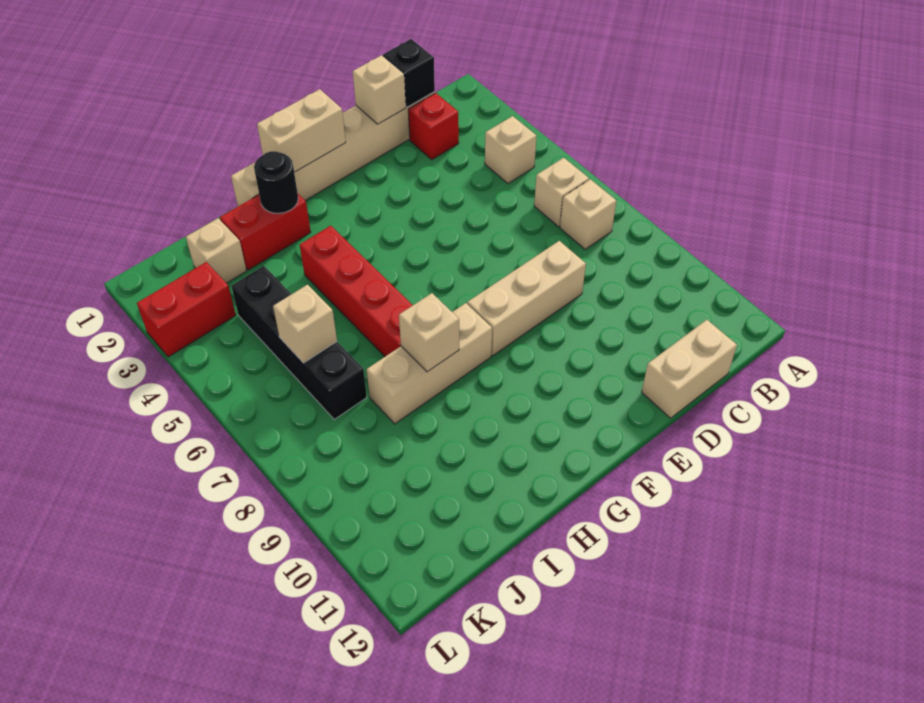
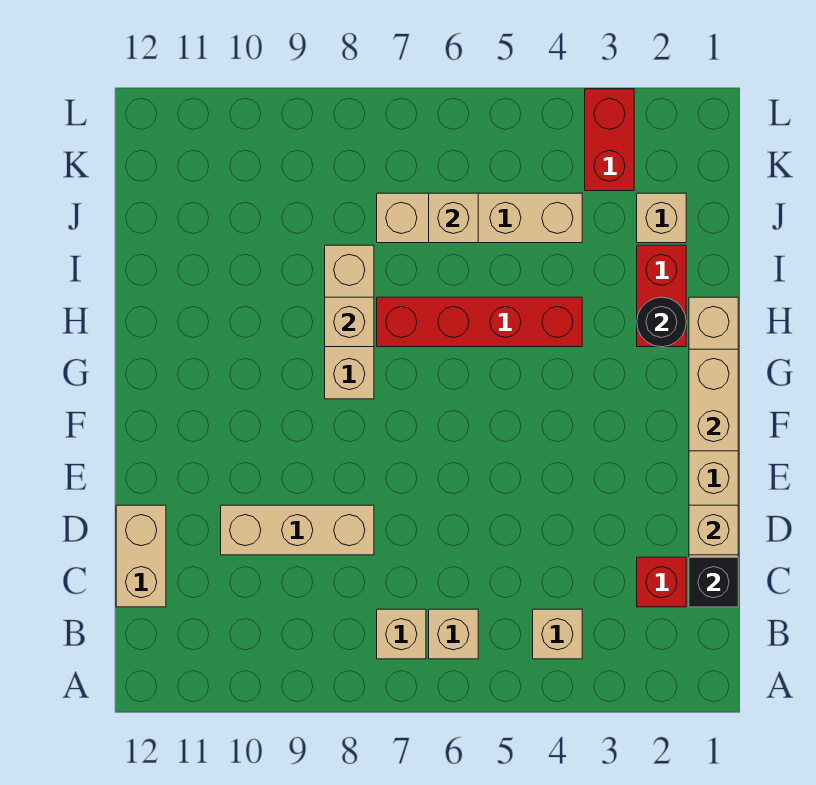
tan brick D8:F8 level 1 -> tan brick D8:D10 level 1
black brick J4:J7 level 1 -> tan brick J4:J7 level 1

